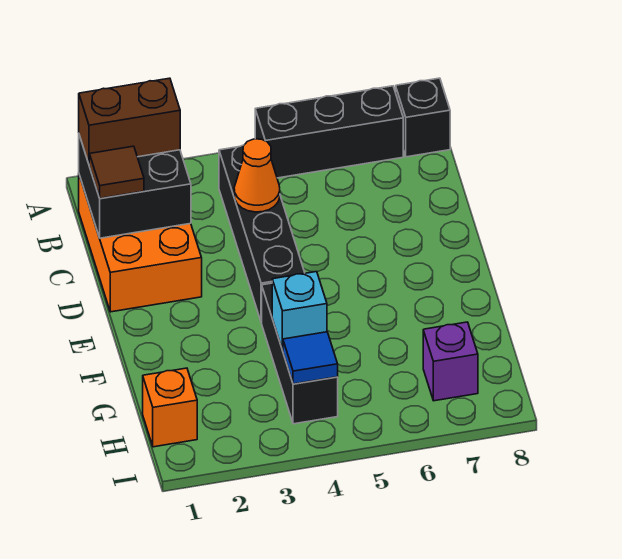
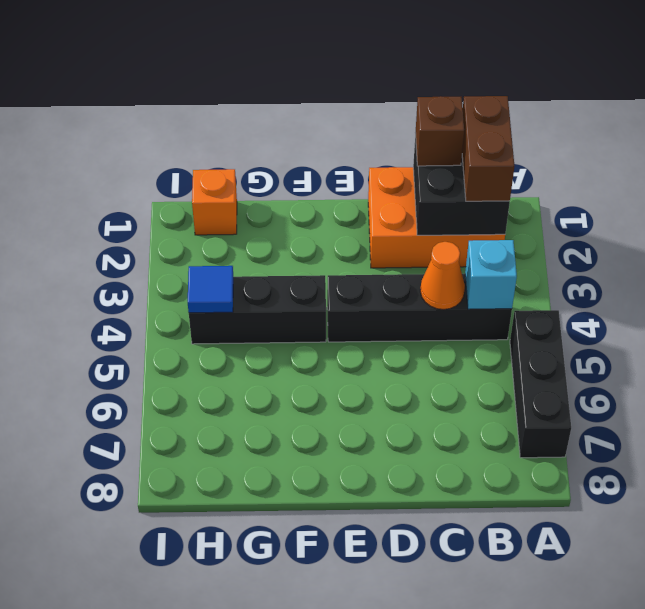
black brick A8 level 1 -> none
brown tile C1 level 3 -> brown brick C1 level 3
cyan brick G4 level 2 -> cyan brick B4 level 2
purple brick H7 level 1 -> none

